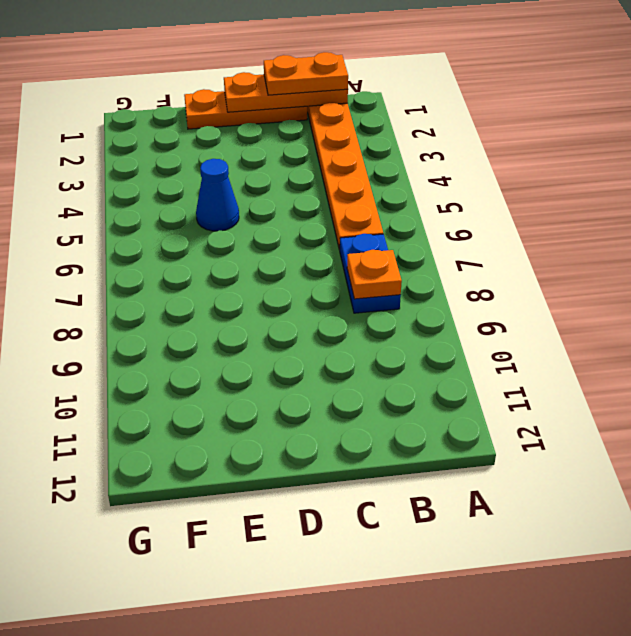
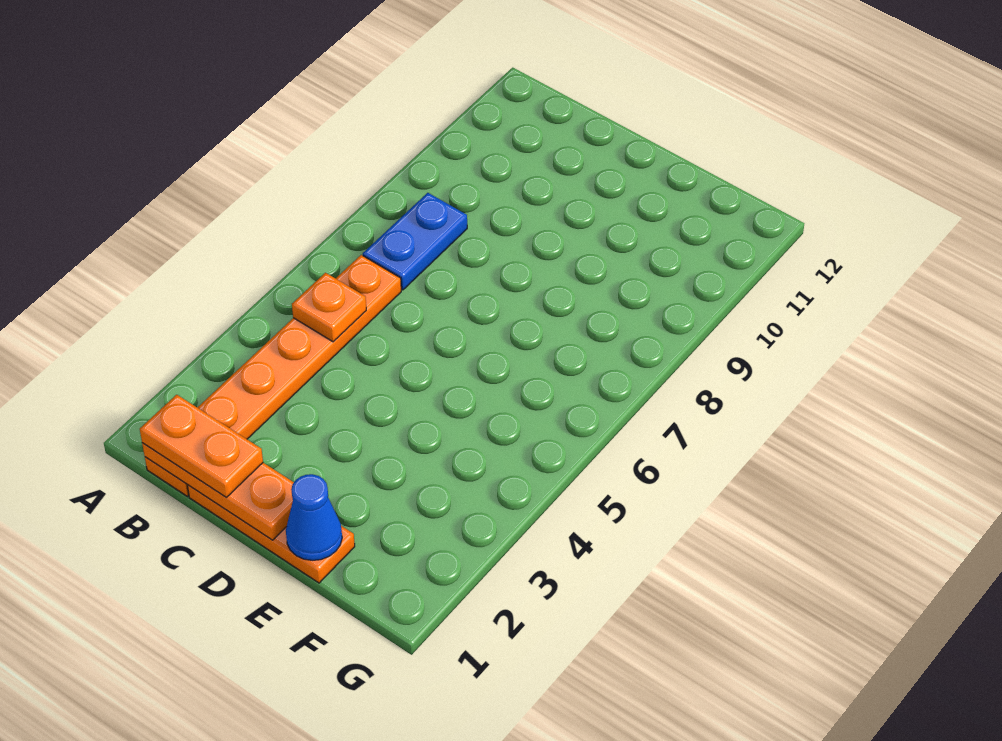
orange plate B8 level 2 -> orange plate B5 level 2
blue cone E5 level 1 -> blue cone E1 level 2

